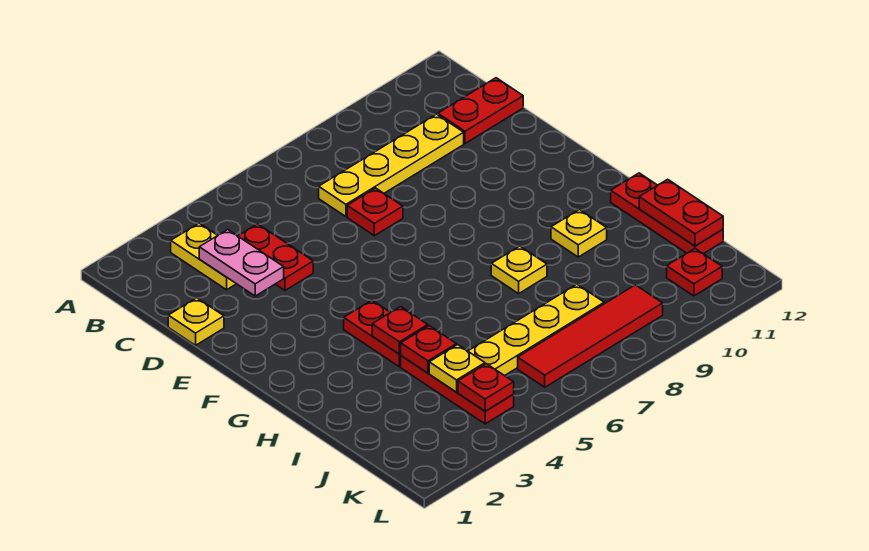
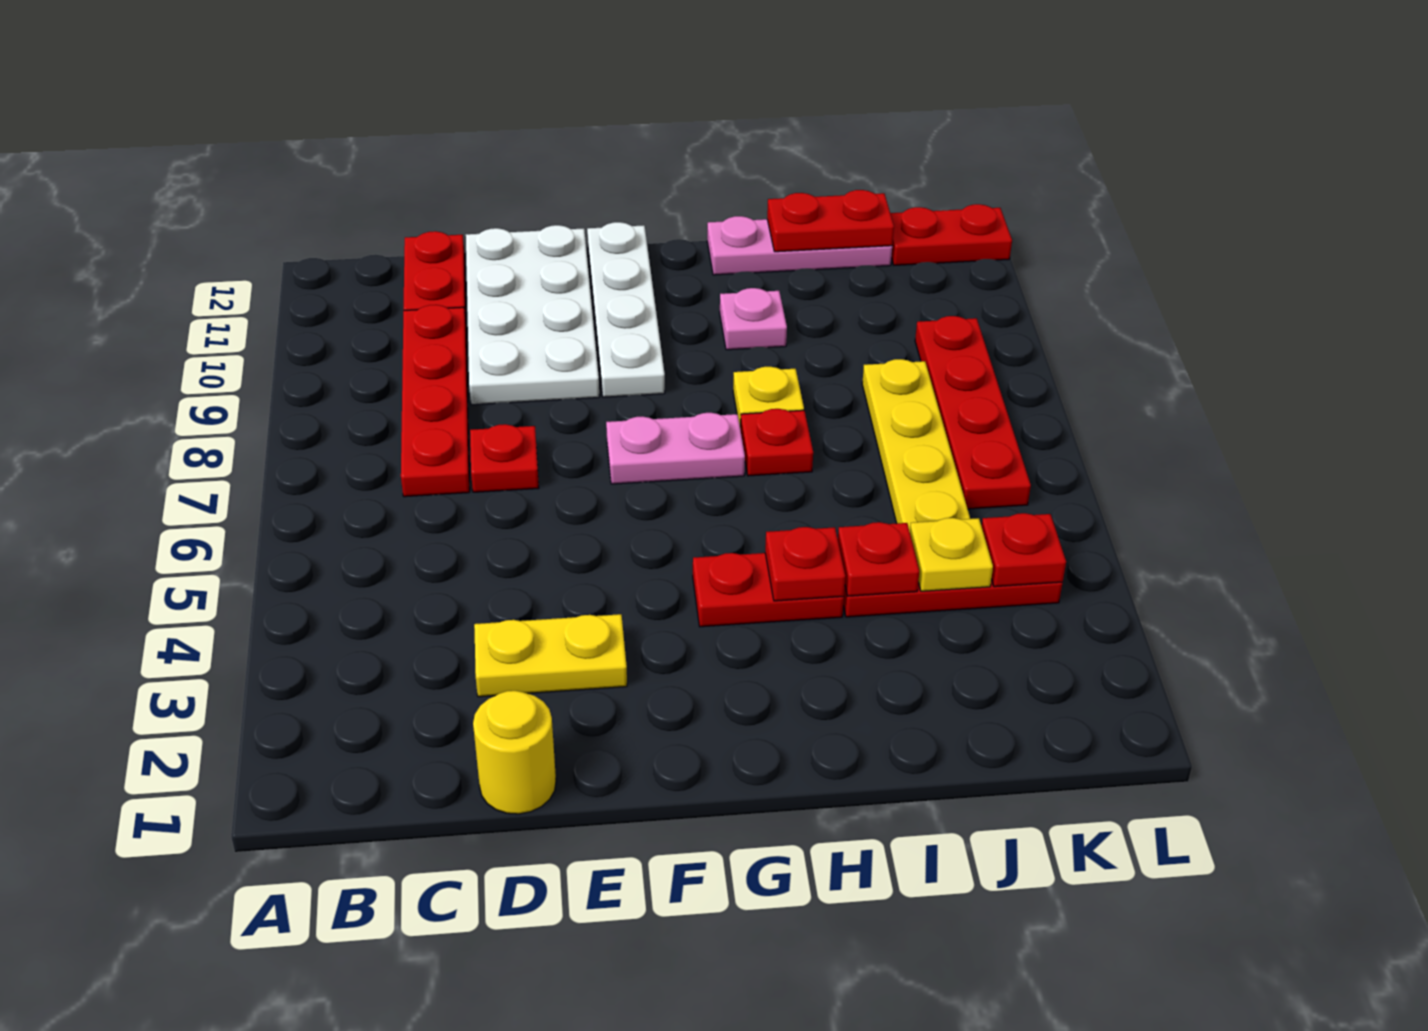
yellow plate B3:C3 level 1 -> yellow plate D3:E3 level 1
pink plate C3:D3 level 2 -> pink plate F7:G7 level 1
red plate C4:D4 level 1 -> red plate K12:L12 level 1
yellow plate C7:C10 level 1 -> red plate C7:C10 level 1
yellow plate D1 level 1 -> yellow round brick D1 level 1
none -> white plate D9:E12 level 1
none -> white plate F9:F12 level 1
yellow plate H10 level 1 -> pink plate H10 level 1
red plate H12:J12 level 1 -> pink plate H12:J12 level 1
red tile K6:K9 level 1 -> red plate K6:K9 level 1
red plate K11 level 1 -> red plate H7 level 1

